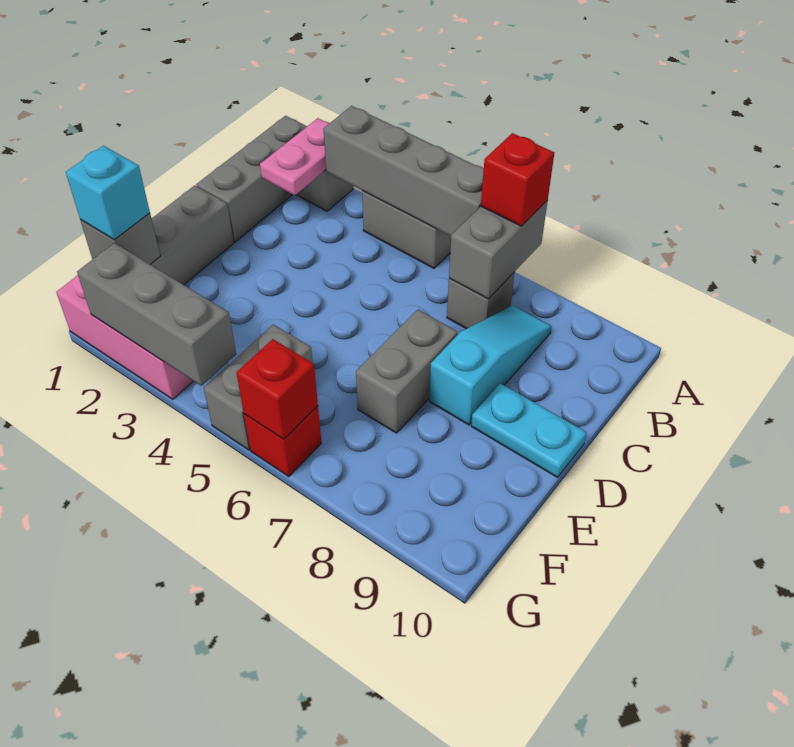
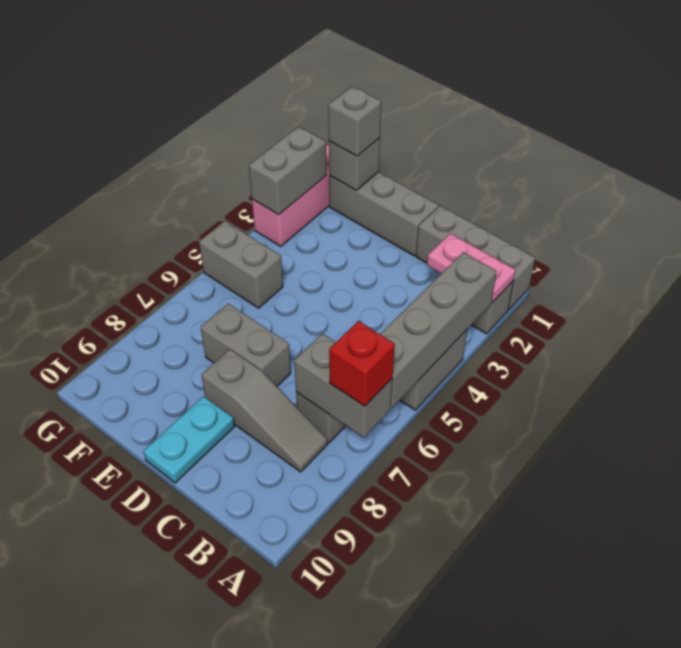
cyan slope B8:D8 level 1 top D -> grey slope B8:D8 level 1 top D
cyan brick F1 level 3 -> grey brick F1 level 3
grey brick G2:G4 level 2 -> grey brick G2:G3 level 2
red brick G6 level 1 -> none
red brick G6 level 2 -> none

